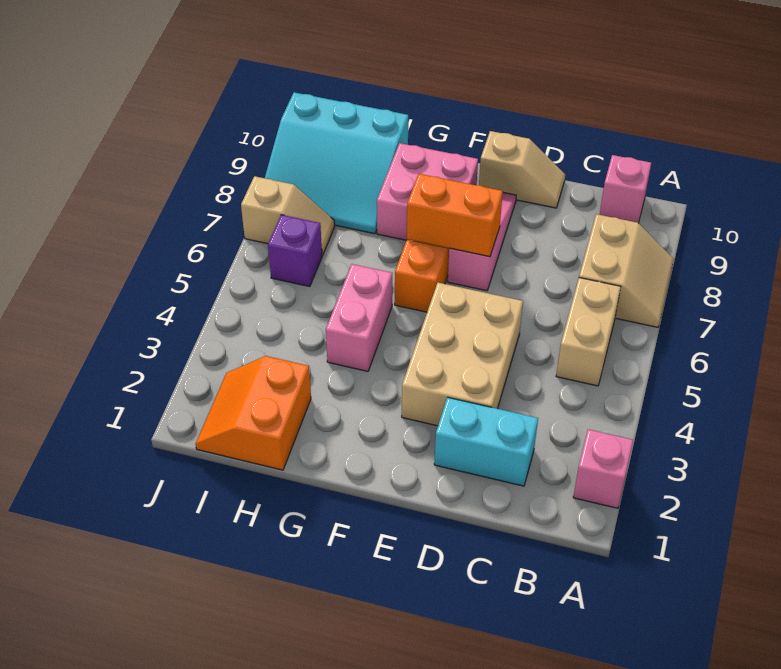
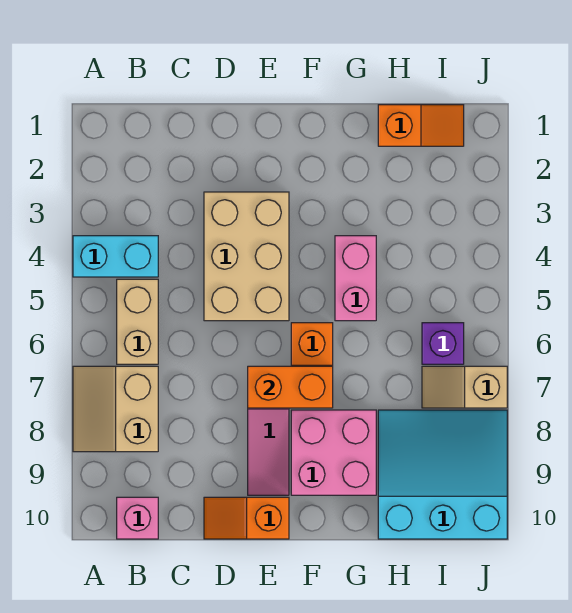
pink brick A2 level 1 -> none
cyan brick C2:D2 level 1 -> cyan brick A4:B4 level 1
tan slope D10:E10 level 1 top E -> orange slope D10:E10 level 1 top E
orange slope H1:I2 level 1 top H -> orange slope H1:I1 level 1 top H

